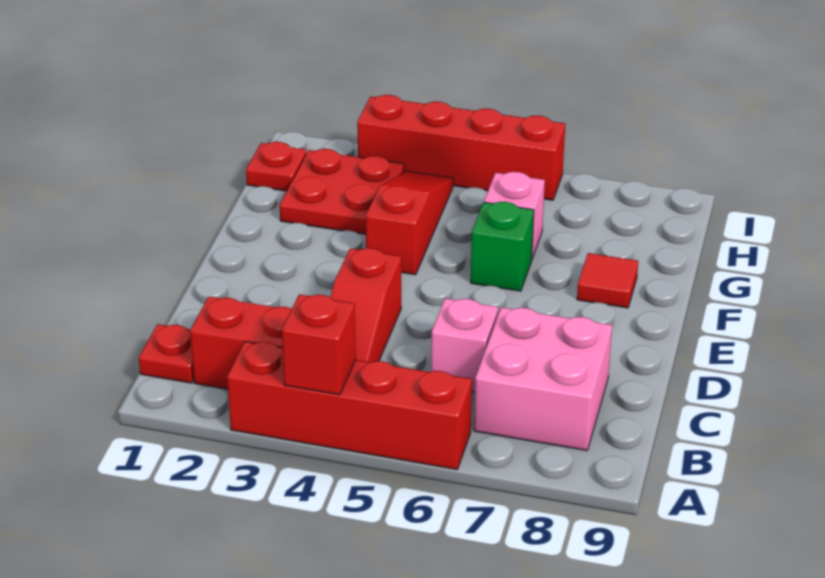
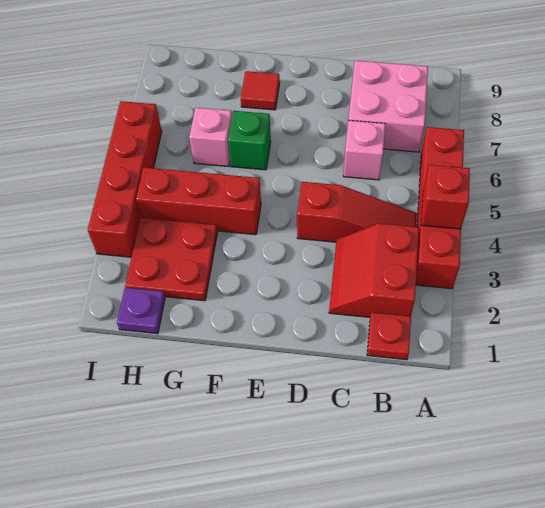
red slope F4:H4 level 1 top F -> red brick F4:H4 level 1
red plate H1 level 1 -> purple plate H1 level 1

